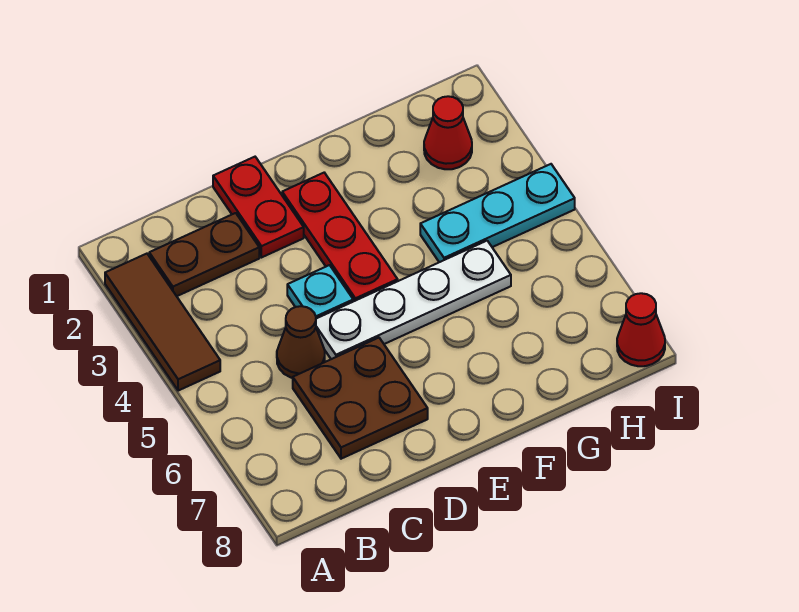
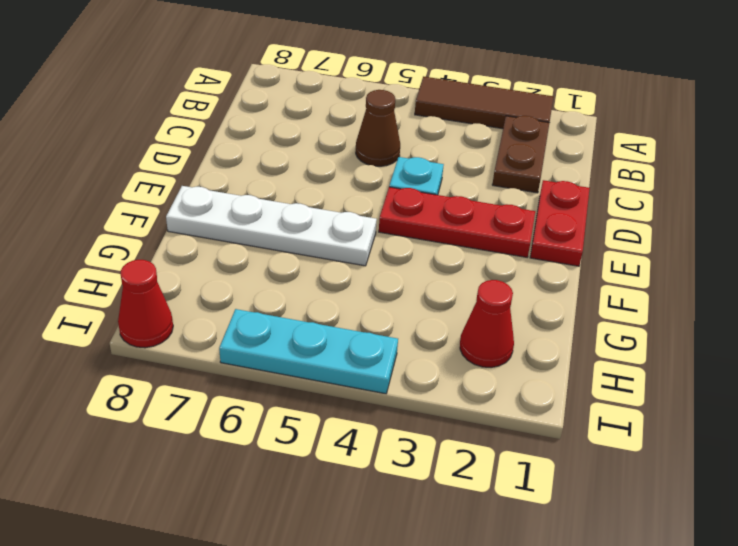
brown plate C6:D7 level 1 -> none
red plate D1:D2 level 1 -> red plate D1:E1 level 1
white plate D5:G5 level 1 -> white plate F5:F8 level 1
cyan plate G4:I4 level 1 -> cyan plate I4:I6 level 1

